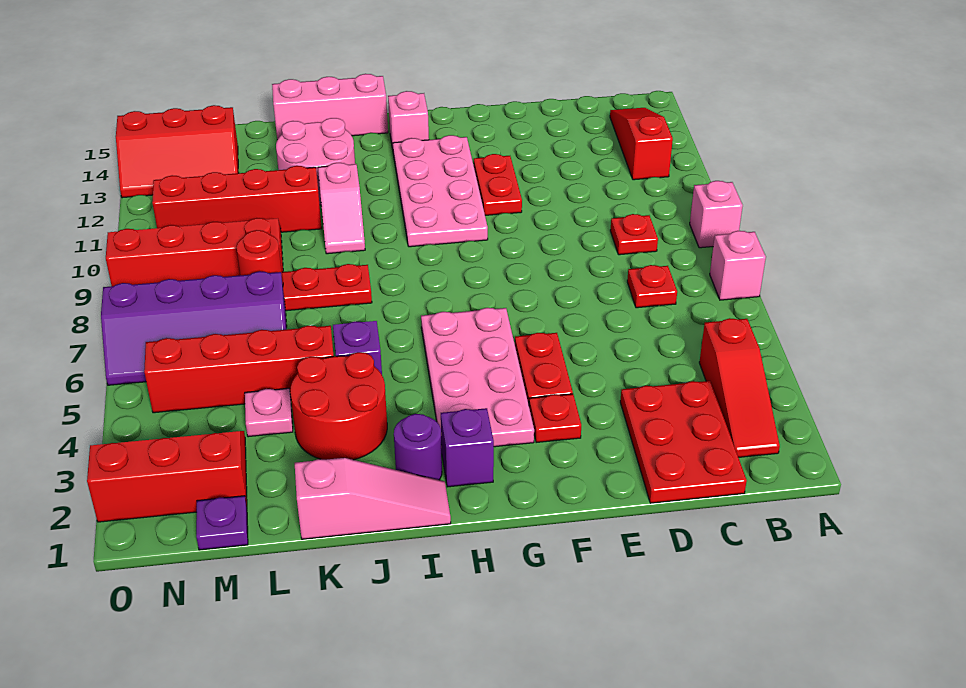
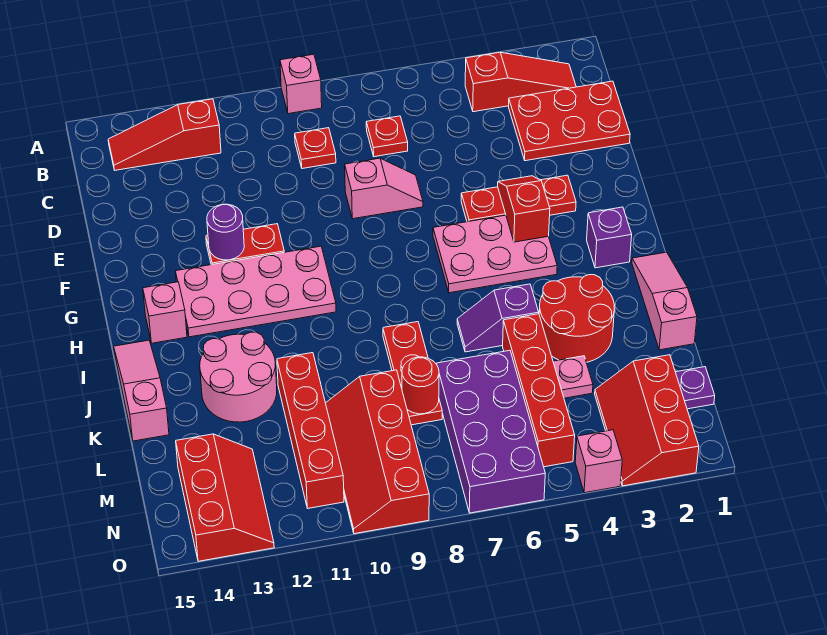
pink brick A7 level 1 -> pink brick O4 level 1
none -> red slope F4:G4 level 2 top G
pink plate G3:H6 level 1 -> pink plate G4:H6 level 1
purple round brick I2 level 1 -> purple round brick F12 level 2
pink brick I15:K15 level 1 -> pink slope I15:K15 level 1 top K
pink slope J10:J11 level 1 top 11 -> pink slope E7:E8 level 1 top 8
purple slope L6:O7 level 1 top 7 -> purple brick L6:O7 level 1

